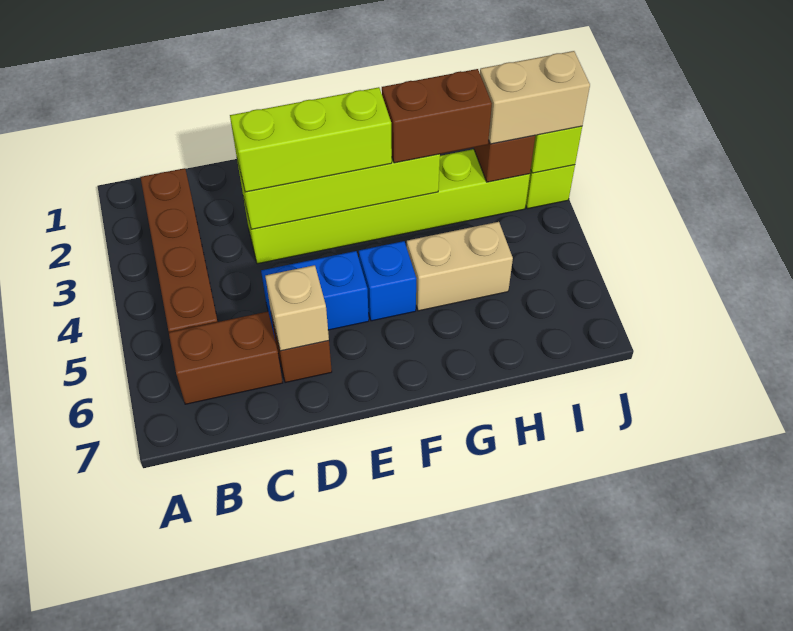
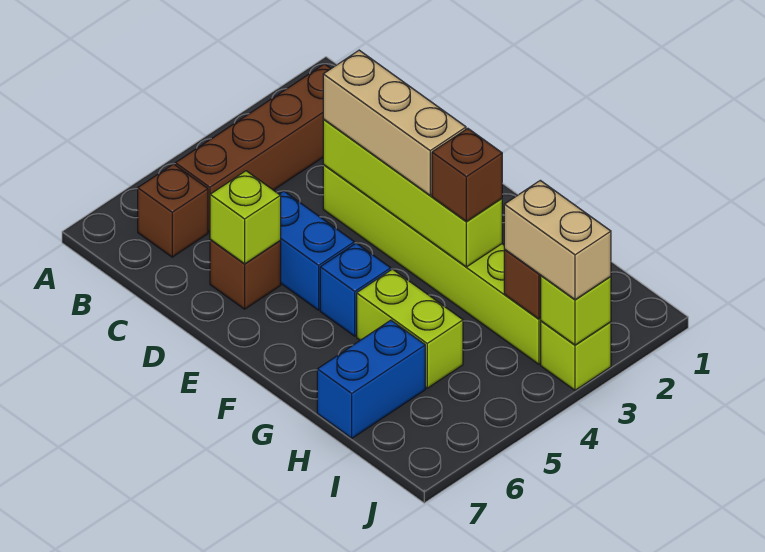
brown brick B6:C6 level 1 -> brown brick B6 level 1
lime brick D3:F3 level 3 -> tan brick D3:F3 level 3
tan brick D6 level 2 -> lime brick D6 level 2
brown brick G3:H3 level 3 -> brown brick G3 level 3
tan brick G5:H5 level 1 -> lime brick G5:H5 level 1
none -> blue brick H6:H7 level 1

